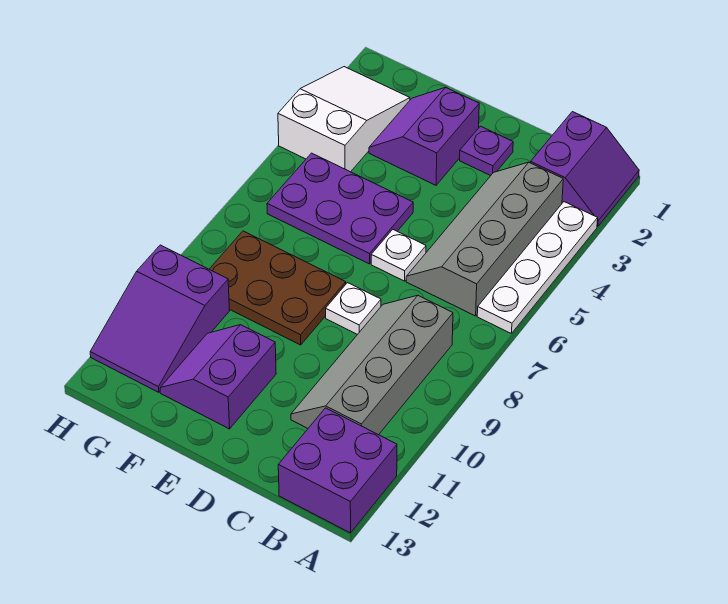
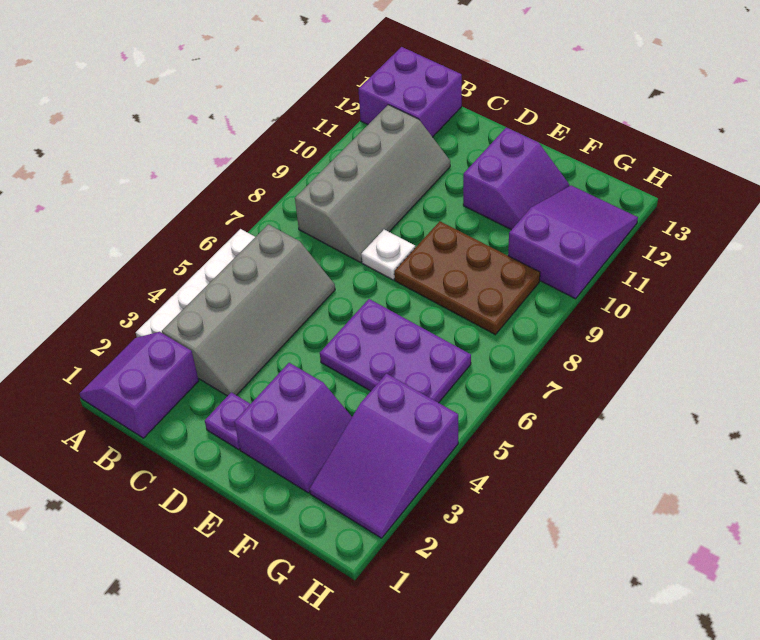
white plate D6 level 1 -> none
white slope G2:H4 level 1 top 4 -> purple slope G2:H4 level 1 top 4

